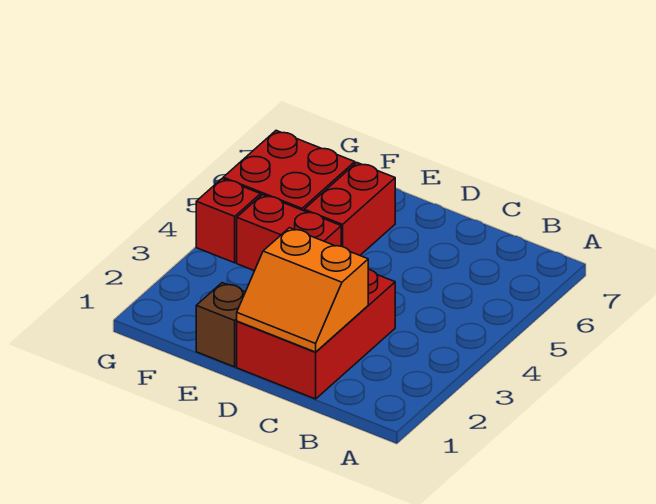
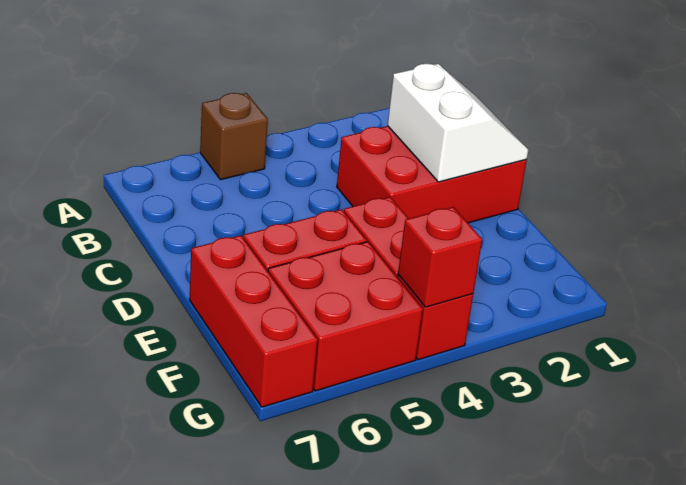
orange slope C1:D2 level 2 top 2 -> white slope C1:D2 level 2 top 2
brown brick E1 level 1 -> brown brick A5 level 1
none -> red brick E7:G7 level 1
none -> red brick G4 level 2

